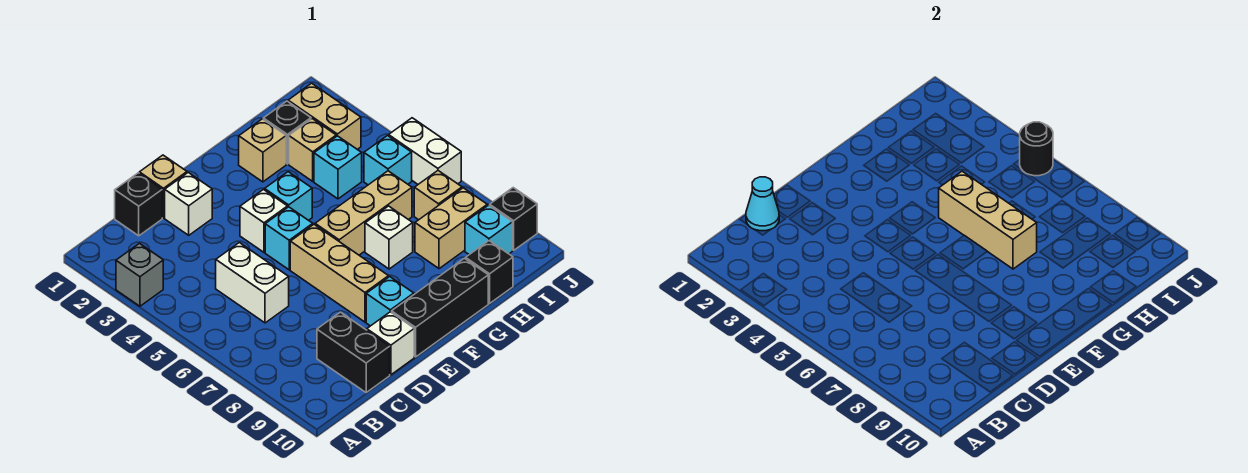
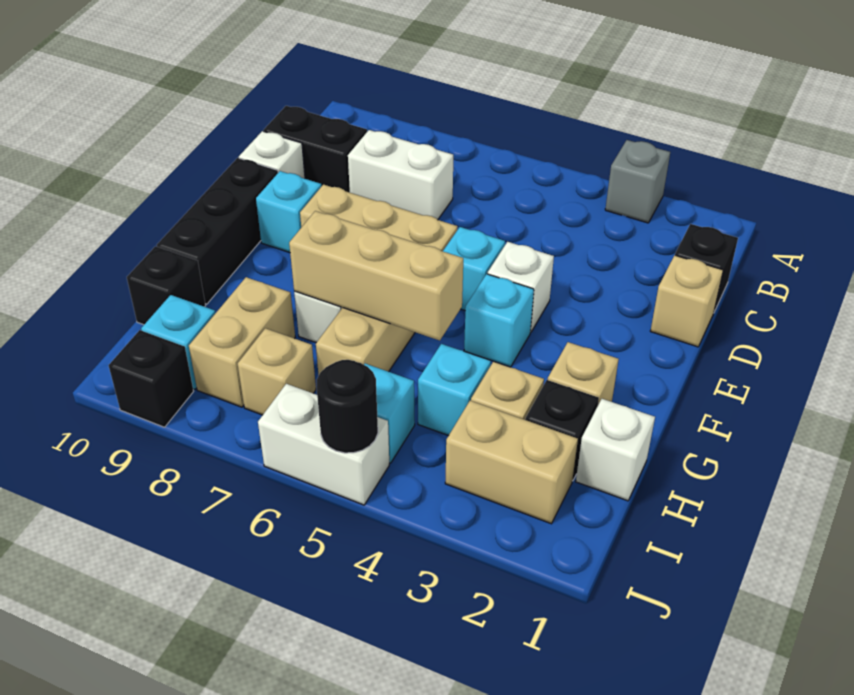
cyan cone C1 level 2 -> none
white brick C5:C6 level 1 -> white brick C7:C8 level 1
white brick D2 level 1 -> white brick H1 level 1

